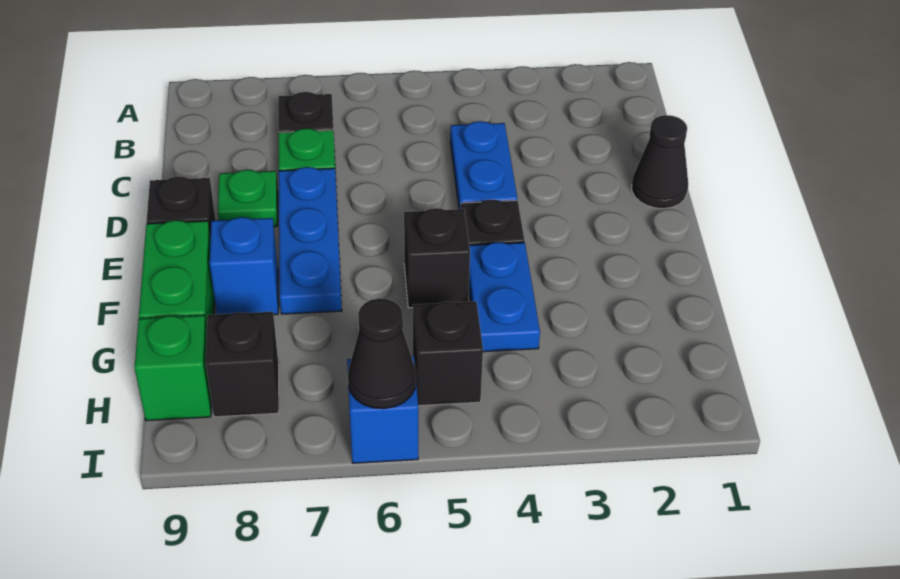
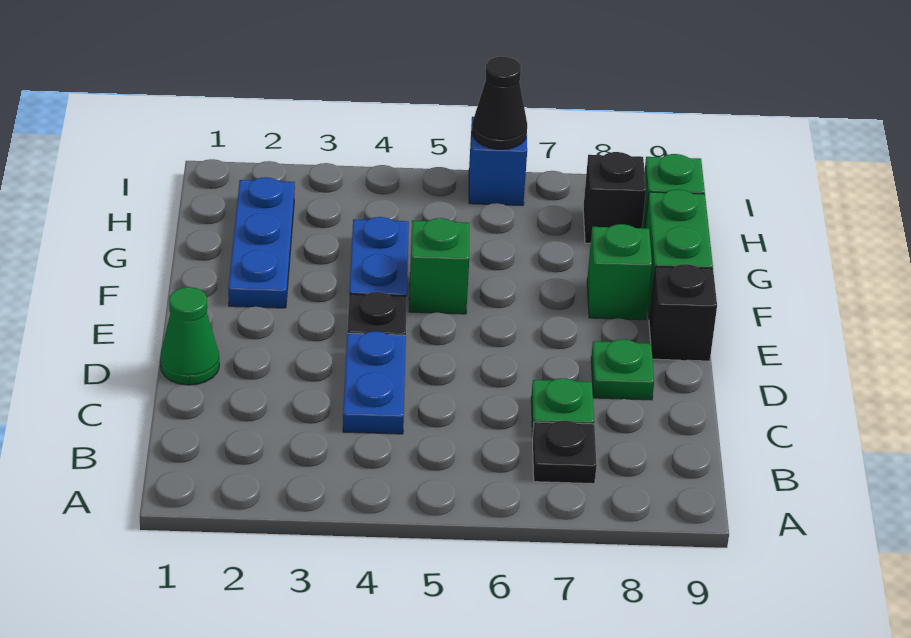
black cone D1 level 1 -> green cone D1 level 1
blue plate D7:F7 level 1 -> blue plate F2:H2 level 1
black brick F5 level 1 -> green brick F5 level 1
blue brick F8 level 1 -> green brick F8 level 1
black brick H5 level 1 -> none

